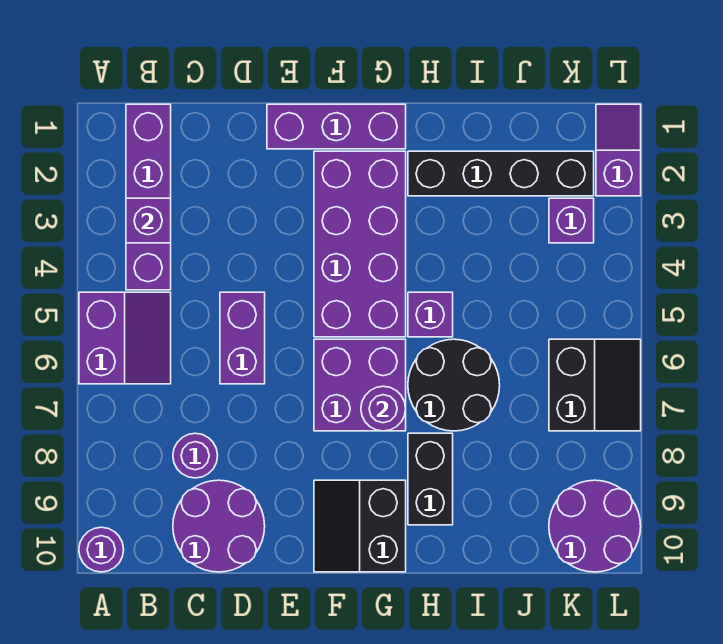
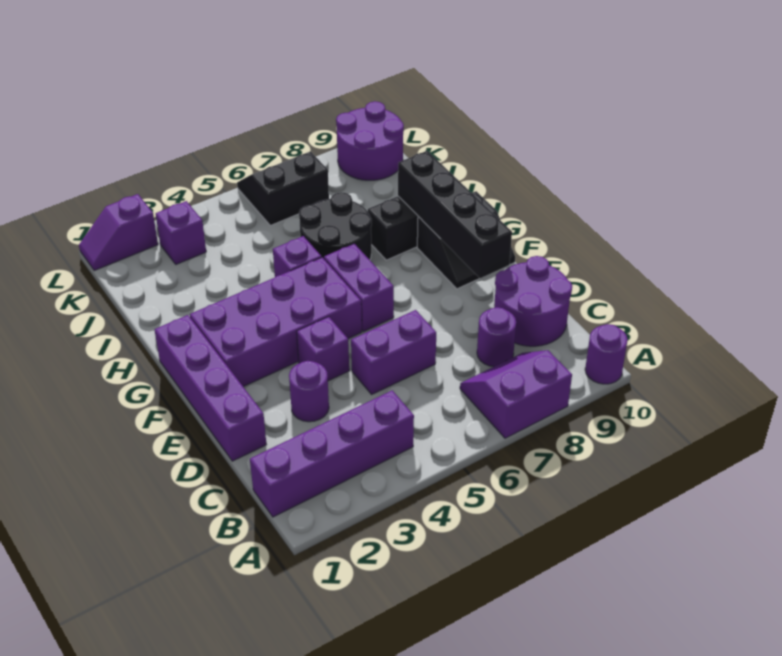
purple slope A5:B6 level 1 top A -> purple slope A7:B8 level 1 top A
purple brick B3 level 2 -> purple brick E4 level 1
purple brick E1:G1 level 1 -> purple brick D1:G1 level 1
purple brick F6:G7 level 1 -> purple brick F6:G6 level 1
purple round brick G7 level 2 -> purple round brick D3 level 1
black brick H2:K2 level 1 -> black brick E9:H9 level 2

